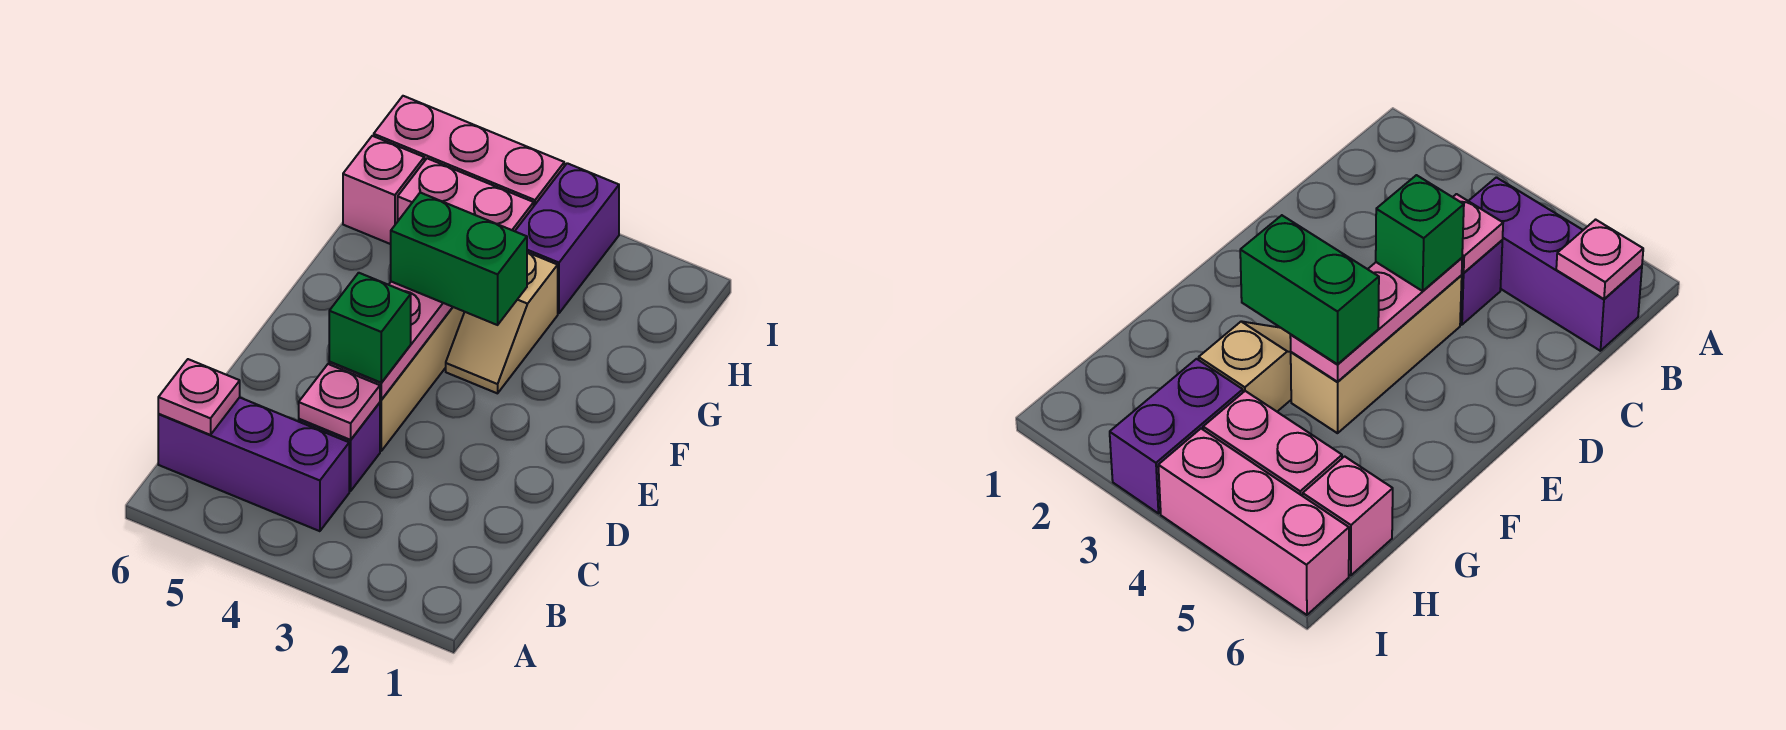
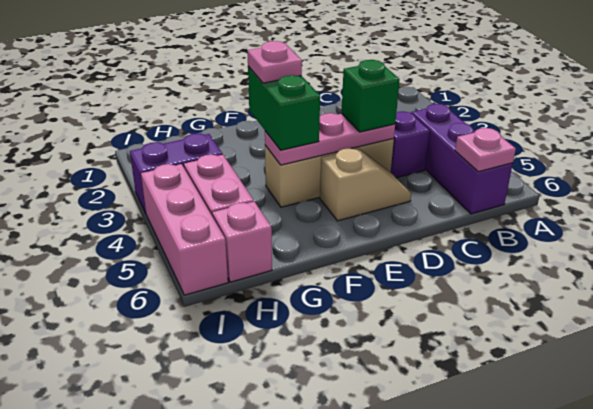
pink plate C4 level 2 -> pink plate F3 level 4
tan slope F3:G3 level 1 top G -> tan slope D5:E5 level 1 top E

